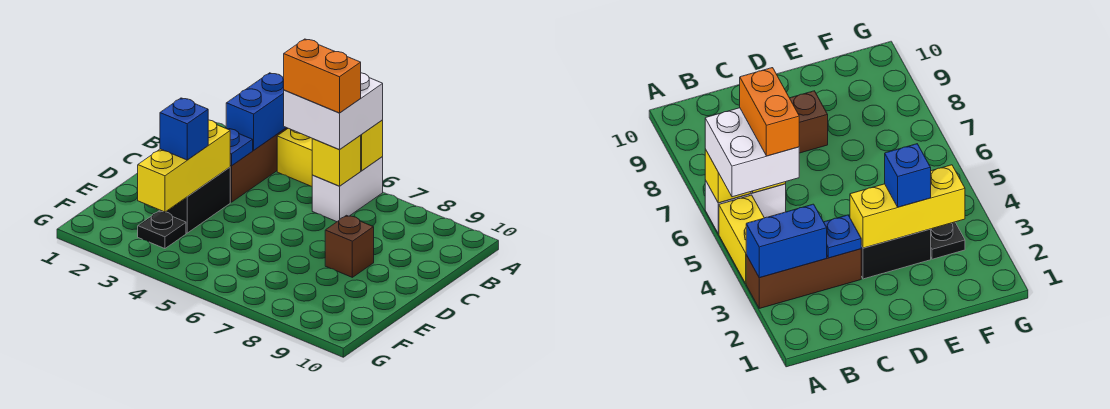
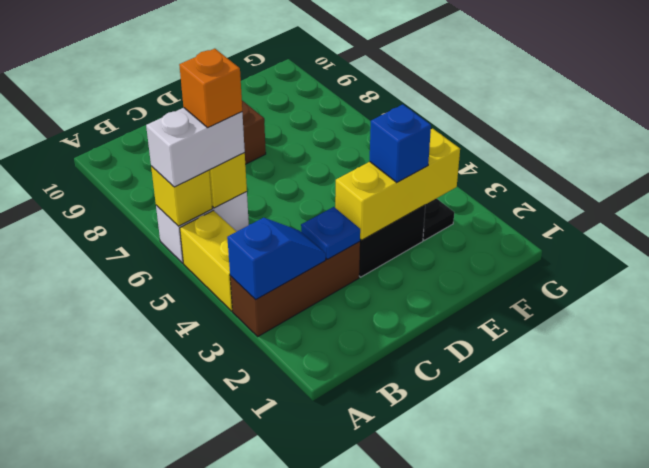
blue brick A3:B3 level 2 -> blue slope A3:B3 level 2 top A
white brick A5:B6 level 3 -> white brick A6:B6 level 3
orange brick B5:B6 level 4 -> orange brick B6 level 4

